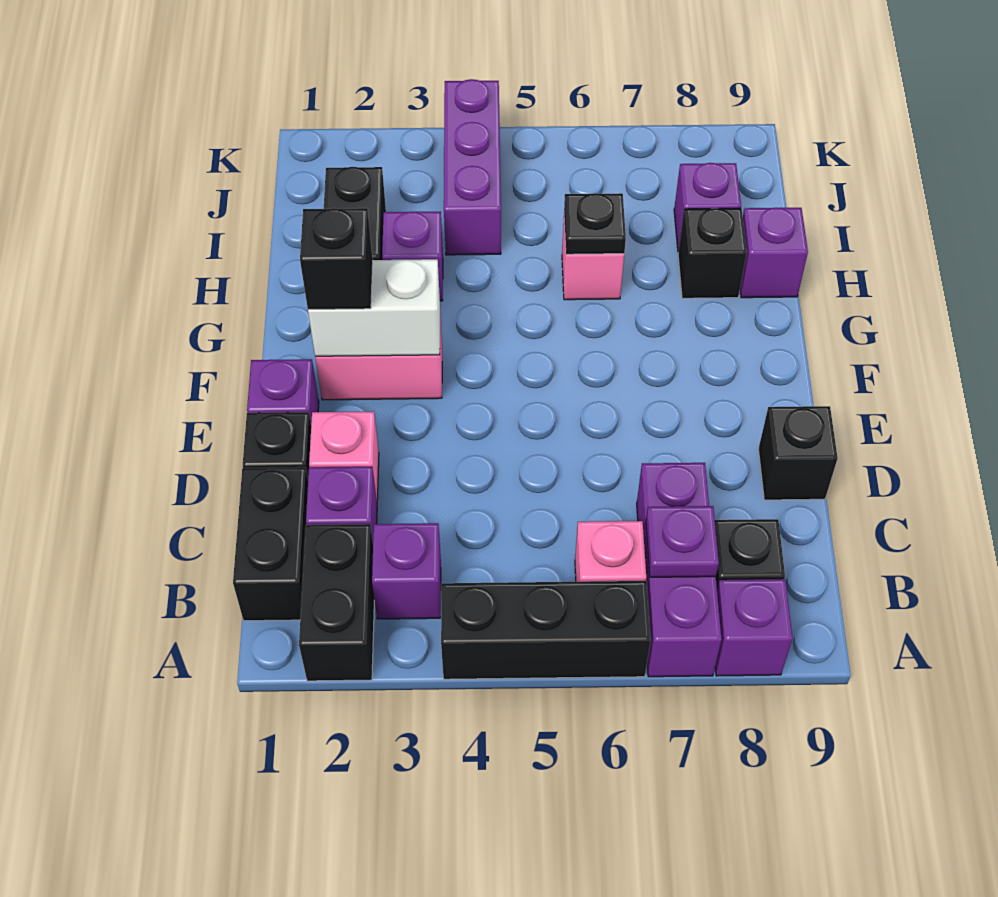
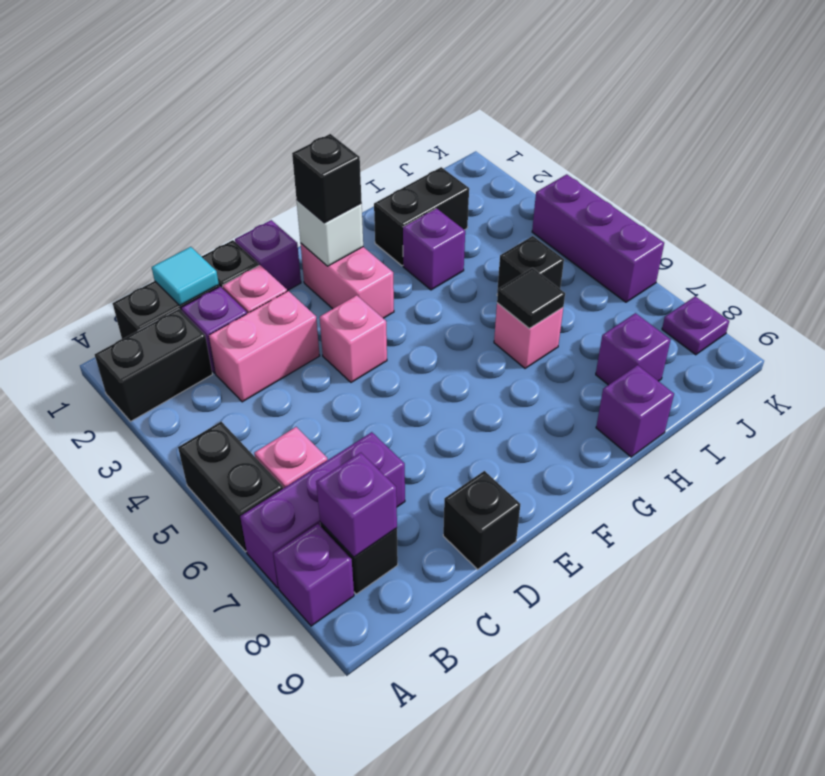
black brick A4:A6 level 1 -> black brick A5:A6 level 1
purple brick B3 level 1 -> purple brick B8 level 2
purple plate B7 level 2 -> purple plate K8 level 1
none -> cyan tile C1 level 2
none -> pink brick C3:D3 level 1
none -> pink brick E4 level 1
white brick F2:F3 level 2 -> white brick F2 level 2
black plate H6 level 2 -> black tile H6 level 2
black brick H8 level 1 -> black brick I5 level 1
purple brick I4:K4 level 1 -> purple brick K4:K6 level 1

